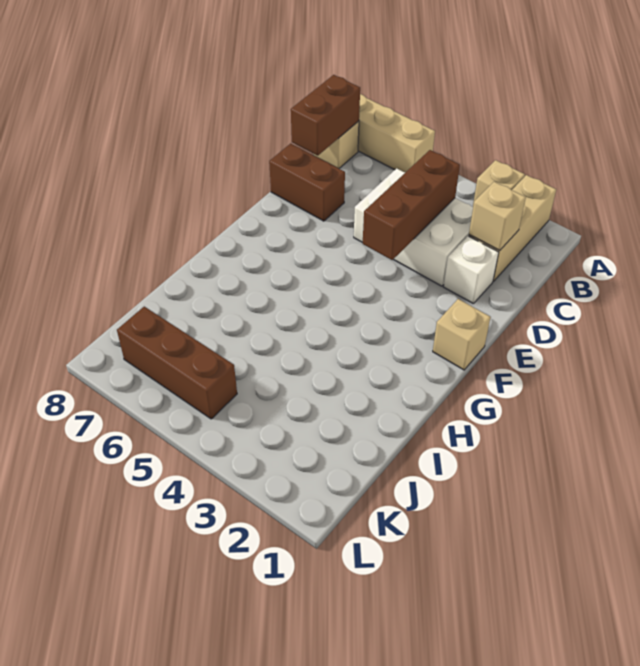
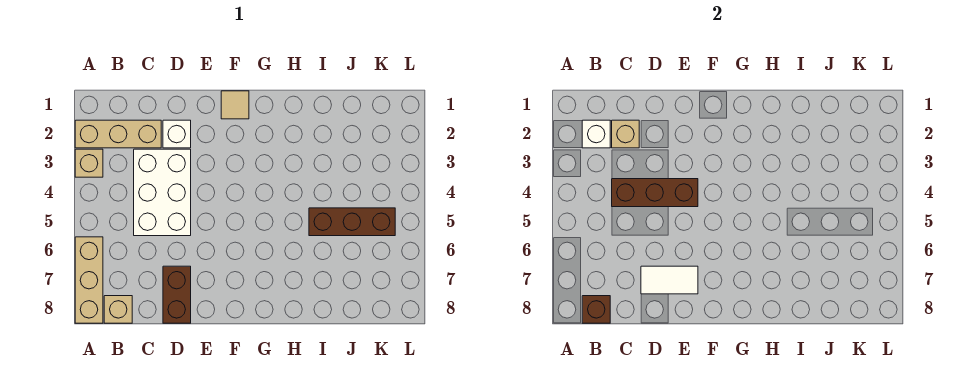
none -> white brick B2 level 2
brown brick B8:C8 level 2 -> brown brick B8 level 2
none -> white tile D7:E7 level 2
tan brick F1 level 1 -> tan tile F1 level 1
brown brick K5:K7 level 1 -> brown brick I5:K5 level 1

